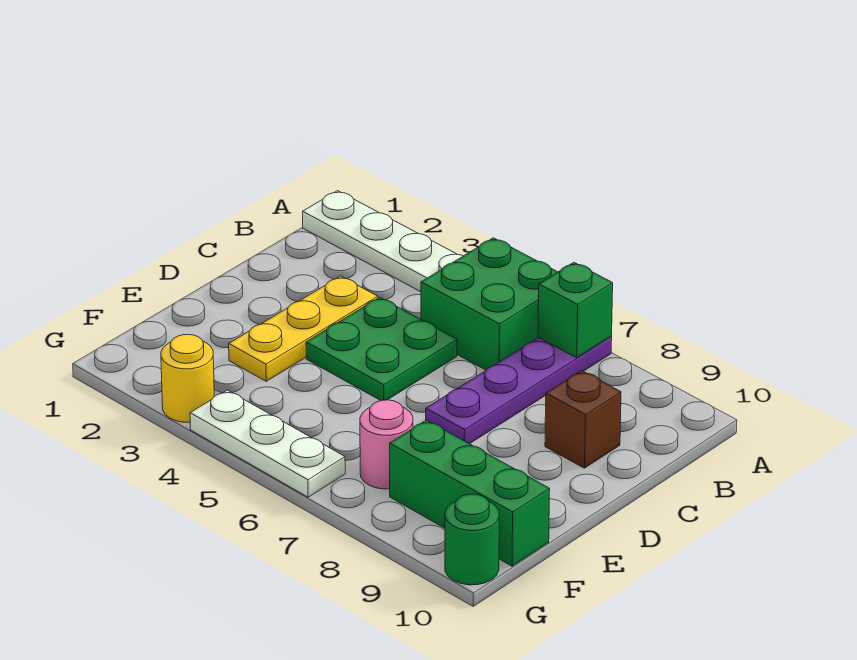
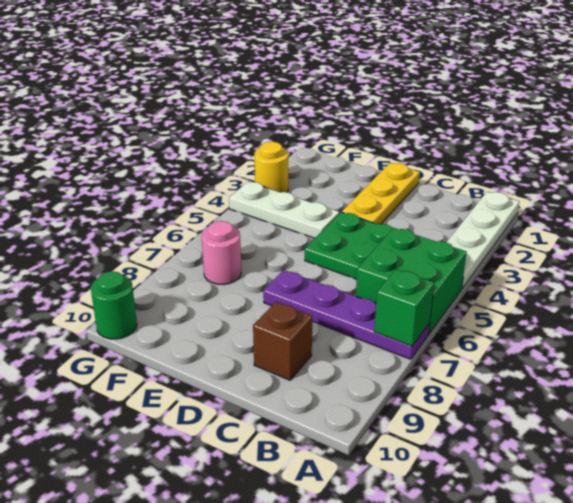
yellow plate C3:E3 level 1 -> yellow plate D1:D3 level 1
green brick F8:F10 level 1 -> none
white plate G4:G6 level 1 -> white plate E4:G4 level 1

